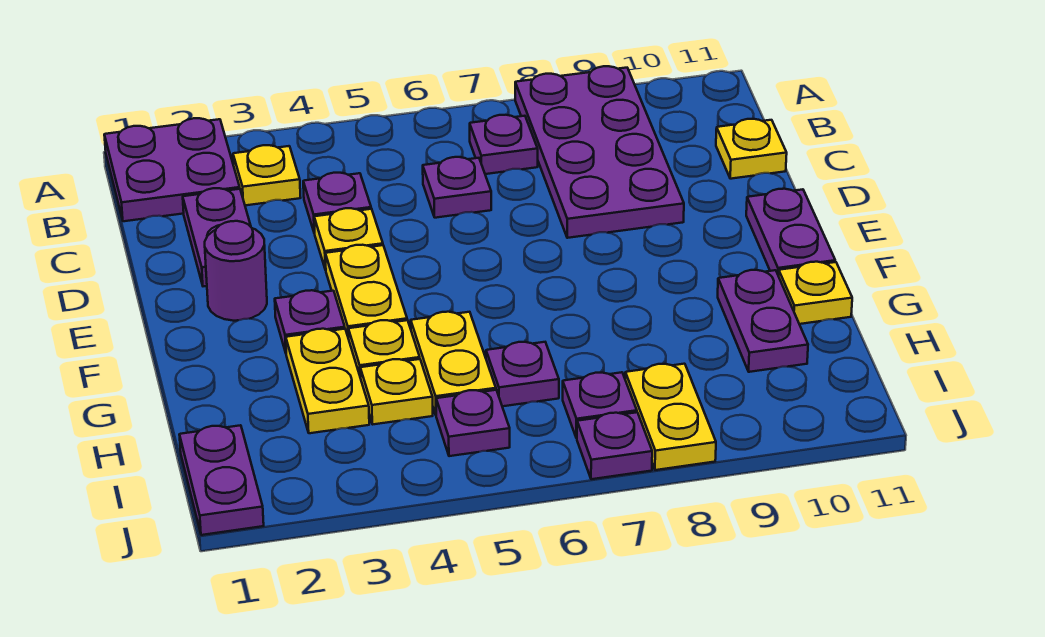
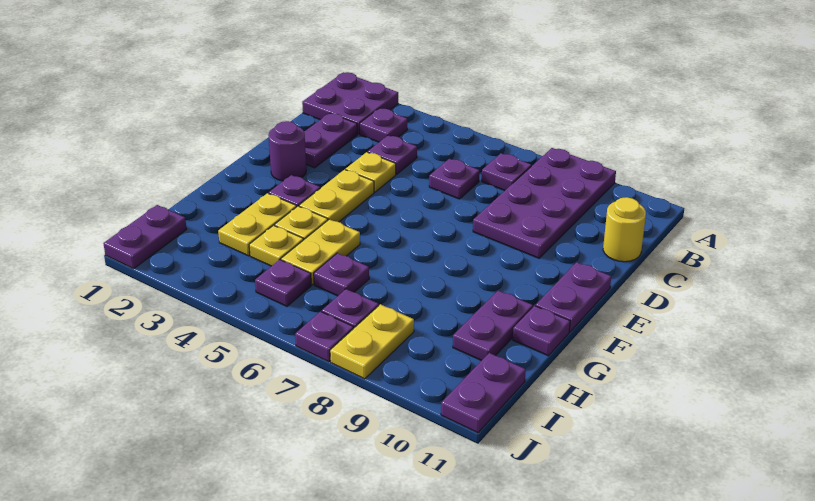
yellow plate B3 level 1 -> purple plate B3 level 1
yellow plate C11 level 1 -> yellow round brick C11 level 1
yellow plate G11 level 1 -> purple plate G11 level 1
none -> purple plate I11:J11 level 1

